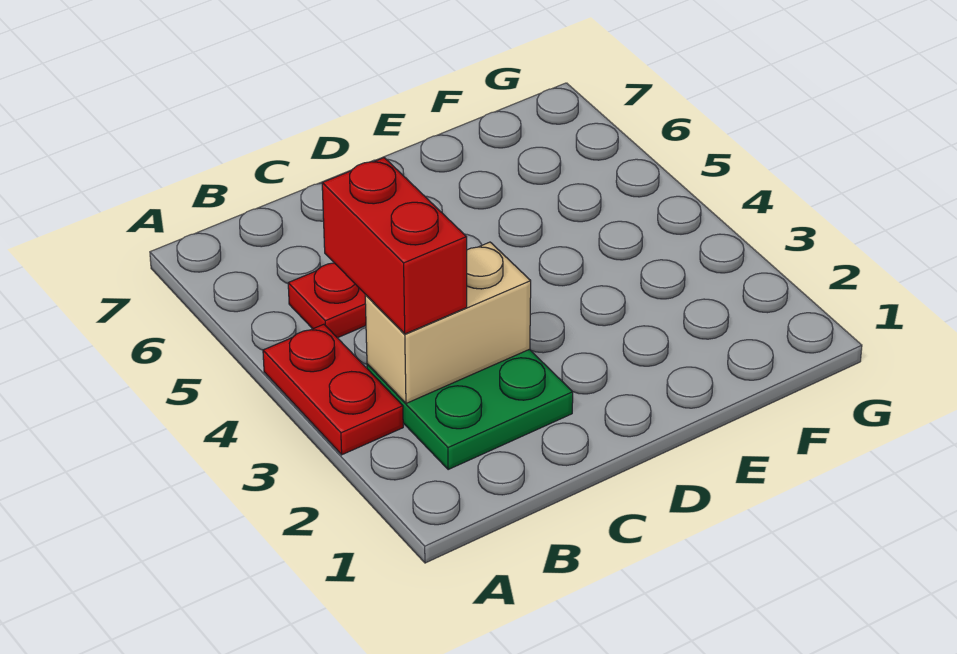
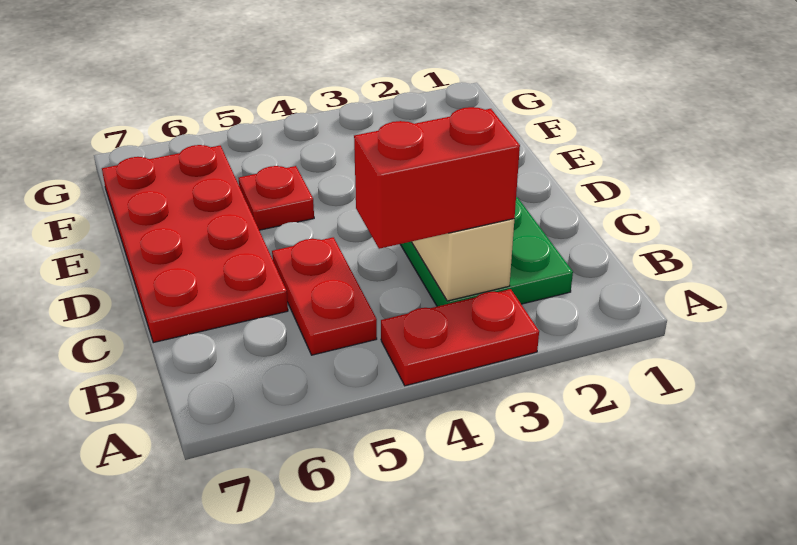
none -> red plate C6:F7 level 1
none -> red plate E5 level 1

